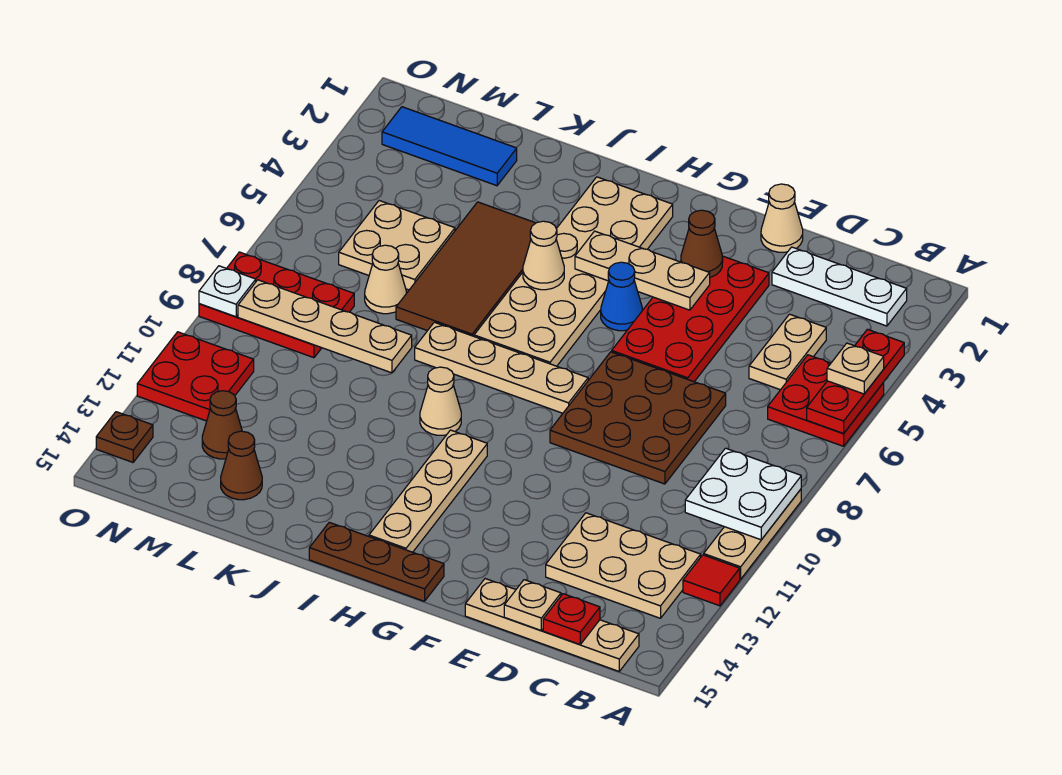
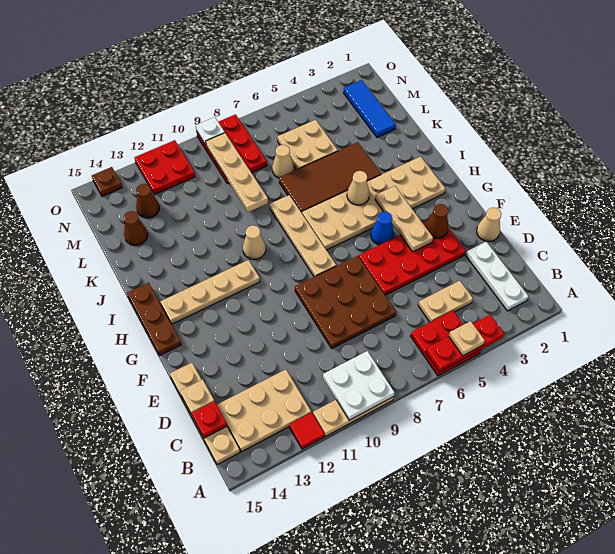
tan plate B12:D13 level 1 -> tan plate B12:C14 level 1

